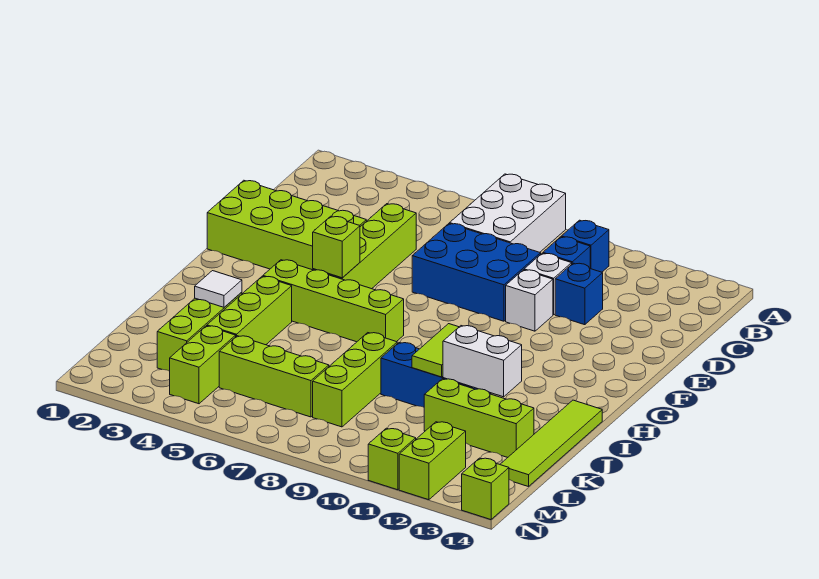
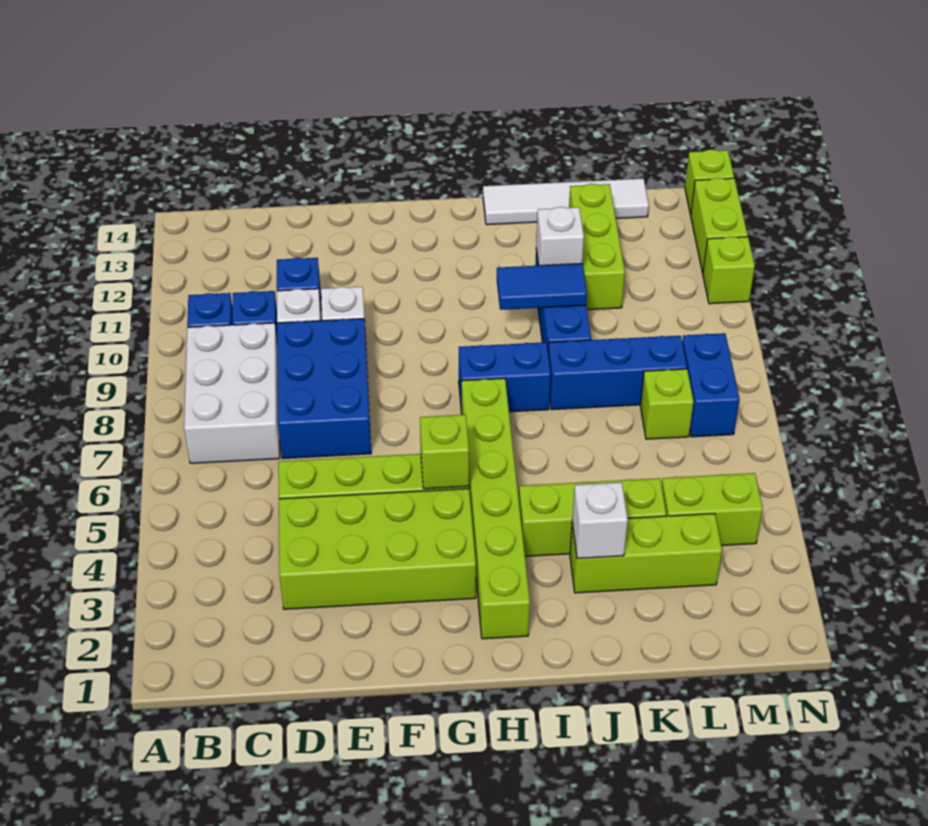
white brick A7:C8 level 1 -> white brick B7:C9 level 1
lime brick E1:F4 level 1 -> lime brick D3:G4 level 1
lime brick H4:H7 level 1 -> lime brick H2:H7 level 1
none -> blue brick H8:I8 level 1
lime tile I10:J10 level 2 -> blue tile I10:J10 level 2
lime tile I14:L14 level 1 -> white tile I14:L14 level 1
white tile J3 level 2 -> white brick J3 level 2
lime brick J8:L8 level 1 -> blue brick J8:L8 level 1
white brick J11:J12 level 2 -> white brick J11 level 2
lime brick L5:L7 level 1 -> lime brick L7 level 1
none -> blue brick M7:M8 level 1
lime brick M12:N12 level 1 -> lime brick N12:N13 level 1

